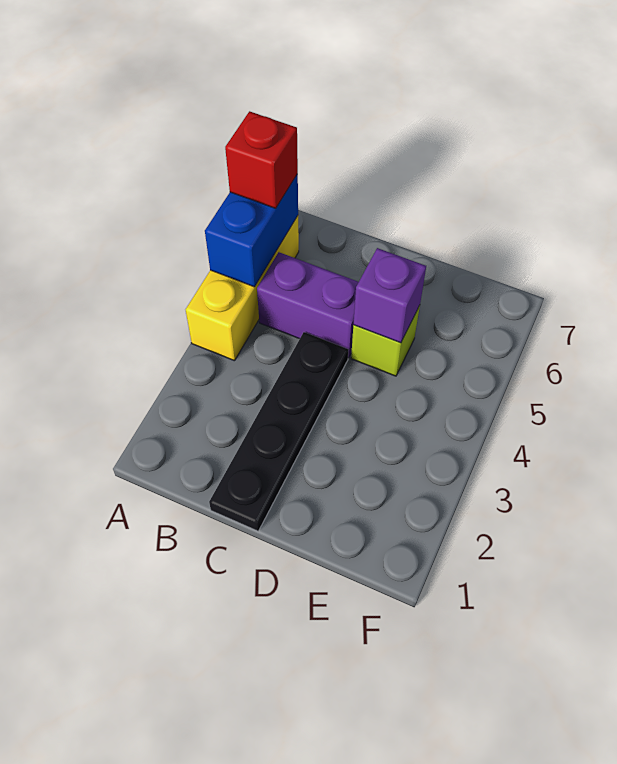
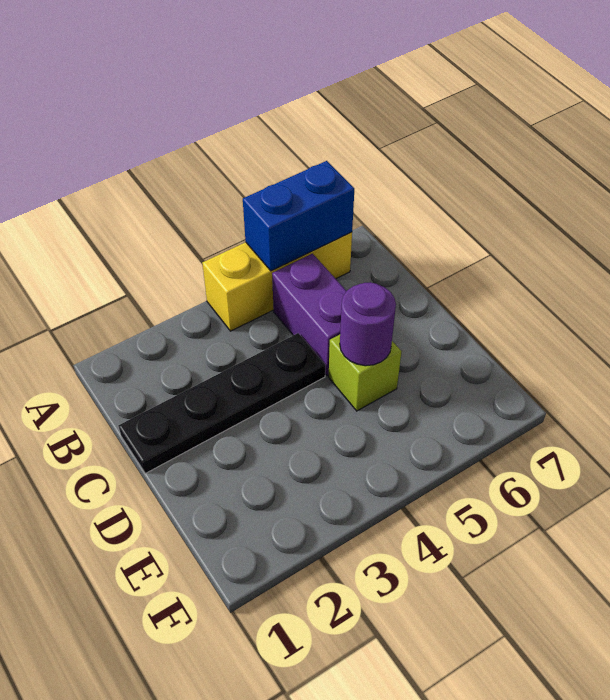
red brick A6 level 3 -> none
purple brick D5 level 2 -> purple round brick D5 level 2

